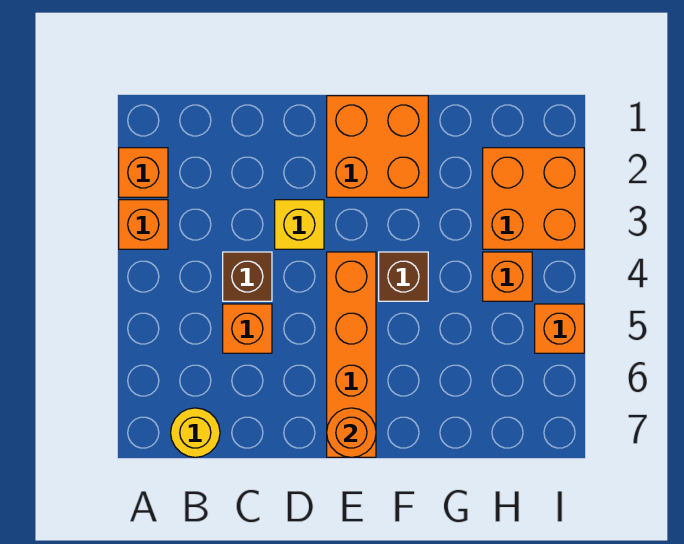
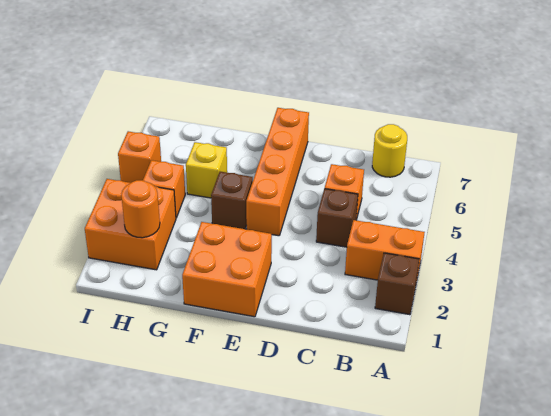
orange brick A2 level 1 -> brown brick A2 level 1
orange brick A3 level 1 -> orange brick A3:B3 level 1
yellow brick D3 level 1 -> yellow brick G5 level 1
orange round brick E7 level 2 -> orange round brick H2 level 2

